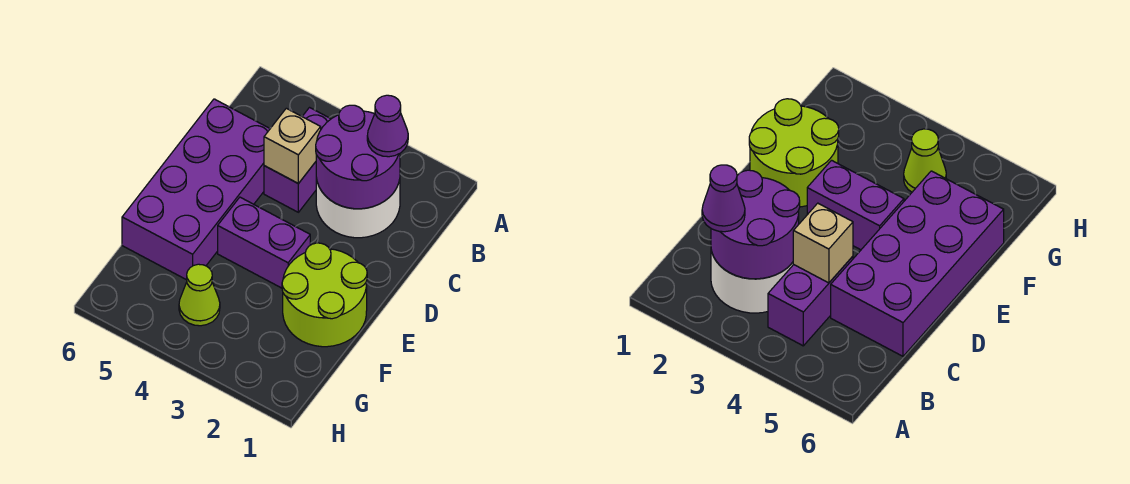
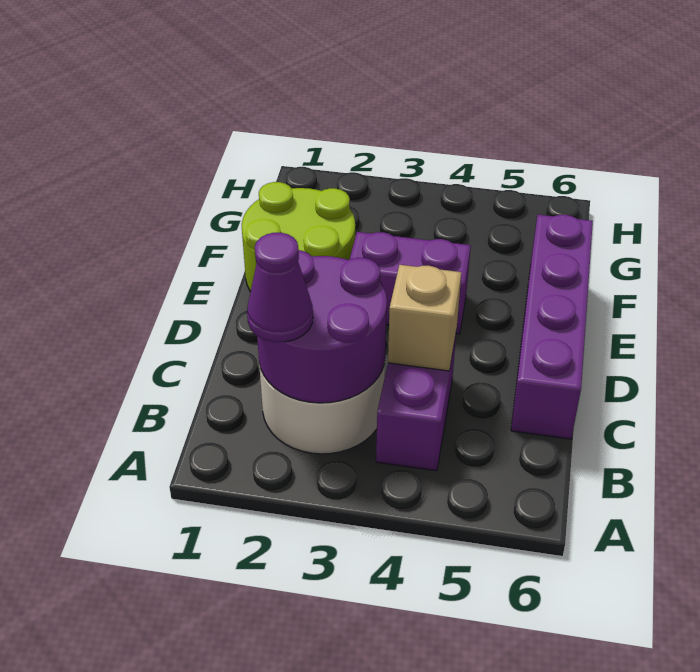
purple brick C5:F6 level 1 -> purple brick C6:F6 level 1
lime cone G4 level 1 -> none

